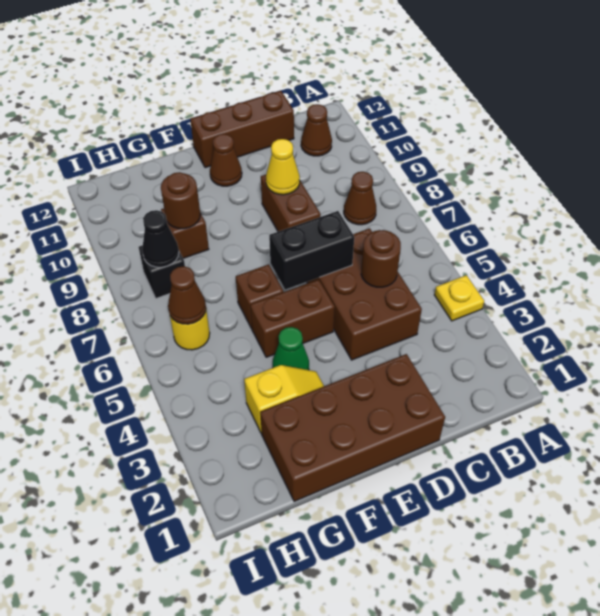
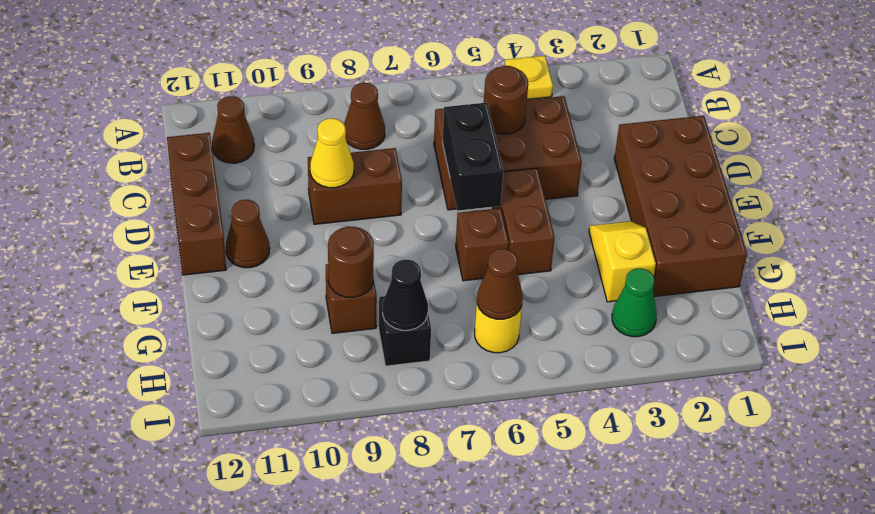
green cone F4 level 1 -> green cone H3 level 1

